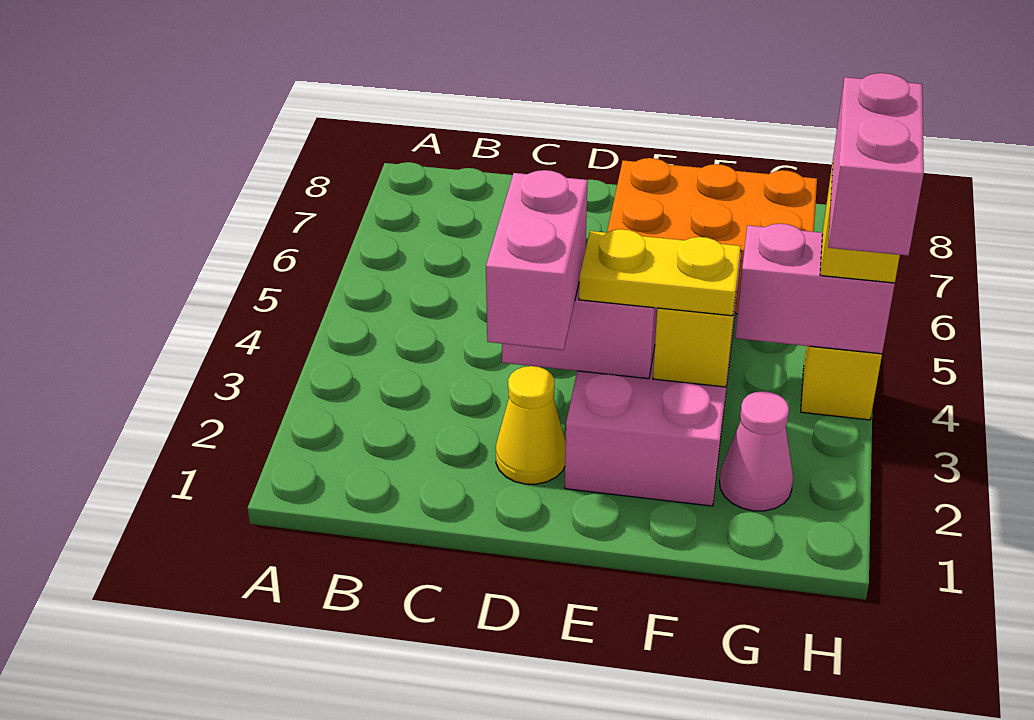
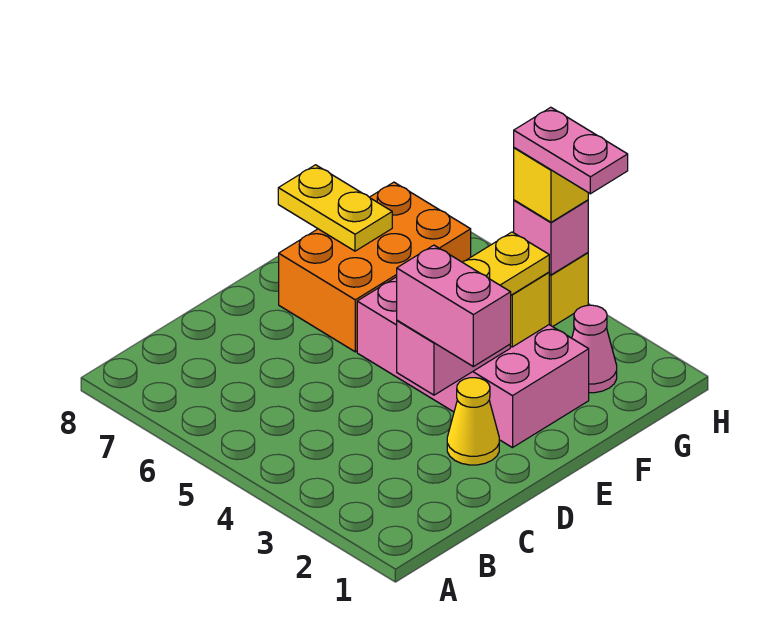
none -> yellow plate F7:F8 level 2
pink brick G4:H4 level 2 -> pink brick H4 level 2
pink brick H3:H4 level 4 -> pink plate H3:H4 level 4

